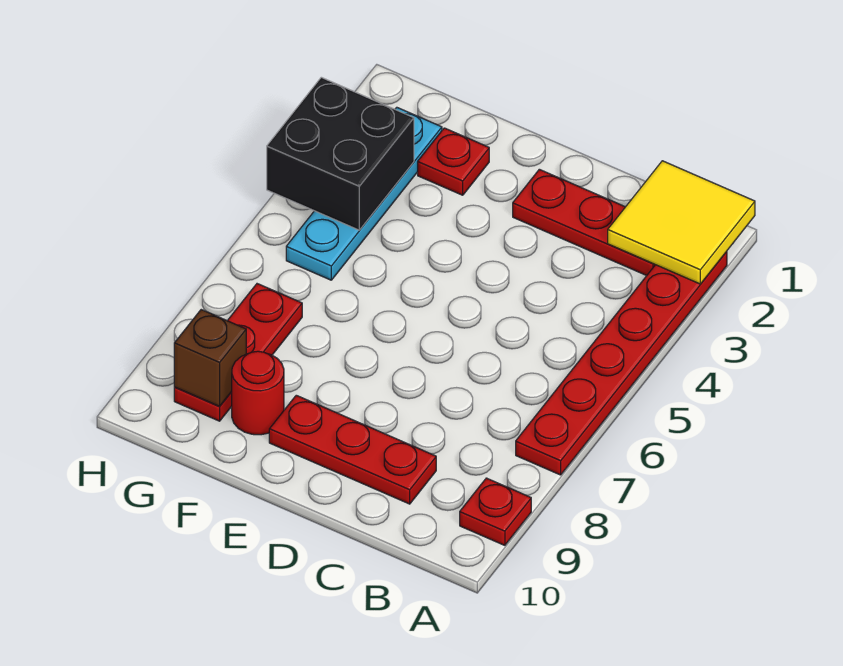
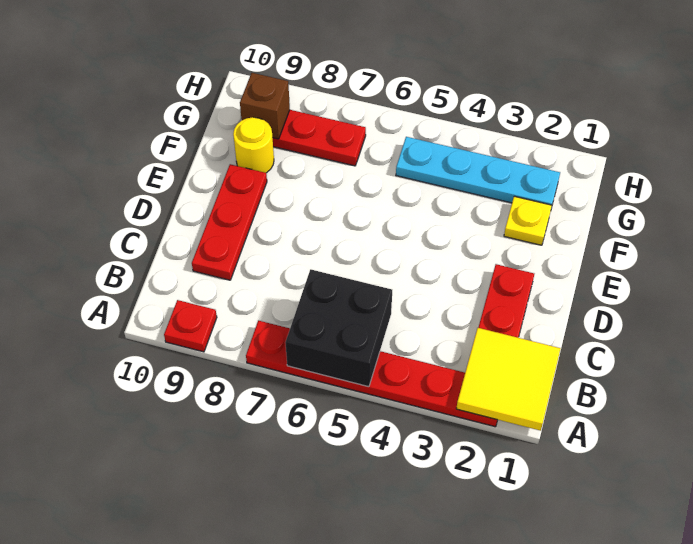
red plate F2 level 1 -> yellow plate F2 level 1
red round brick F9 level 1 -> yellow round brick F9 level 1
black brick G3:H4 level 2 -> black brick A5:B6 level 2

